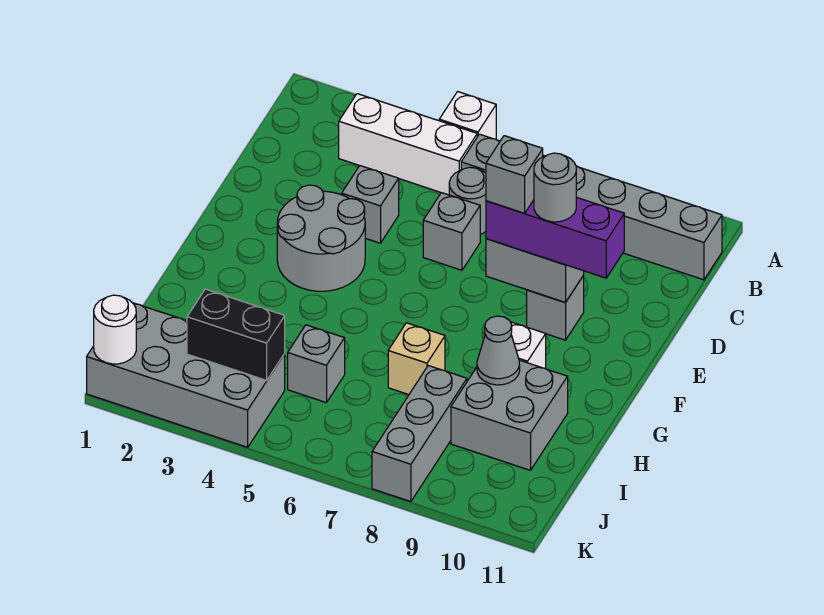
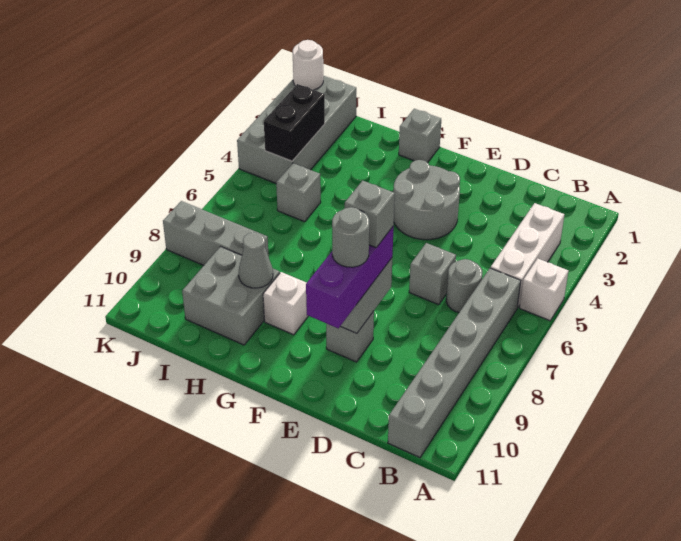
grey brick D4 level 1 -> grey brick G1 level 1
tan brick H7 level 1 -> none

